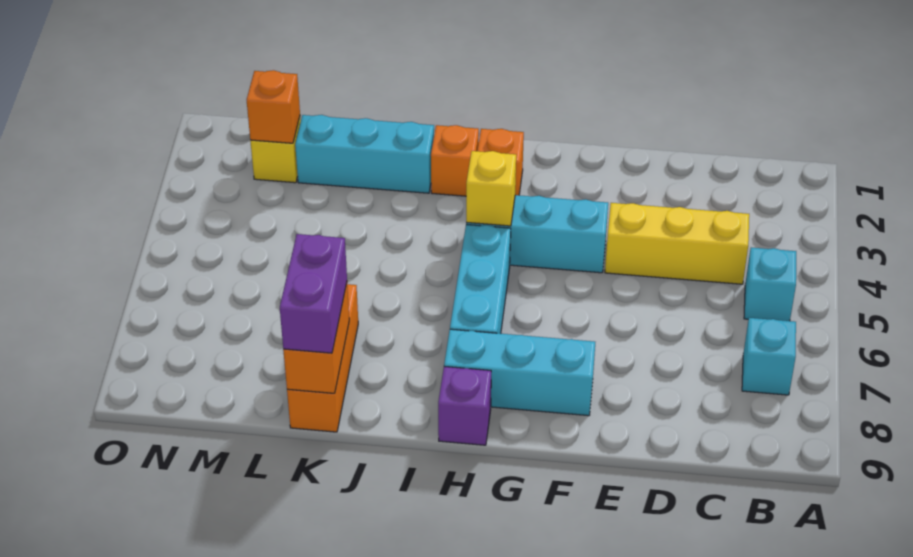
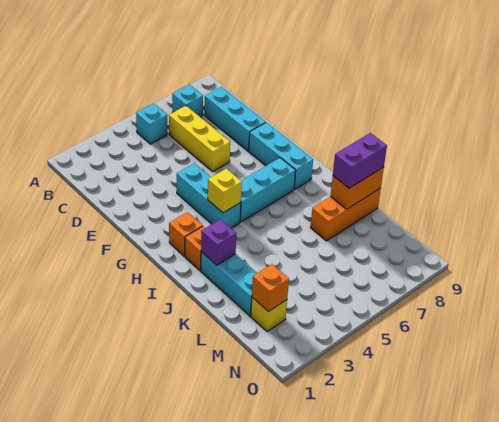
yellow brick C4:E4 level 1 -> yellow brick C6:E6 level 1
none -> cyan brick C8:E8 level 1
purple brick H9 level 1 -> purple brick J2 level 2

